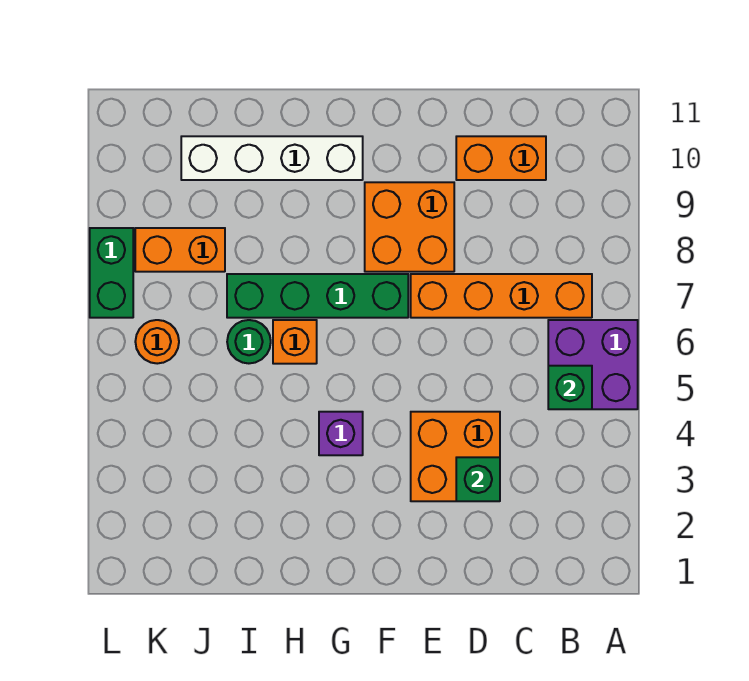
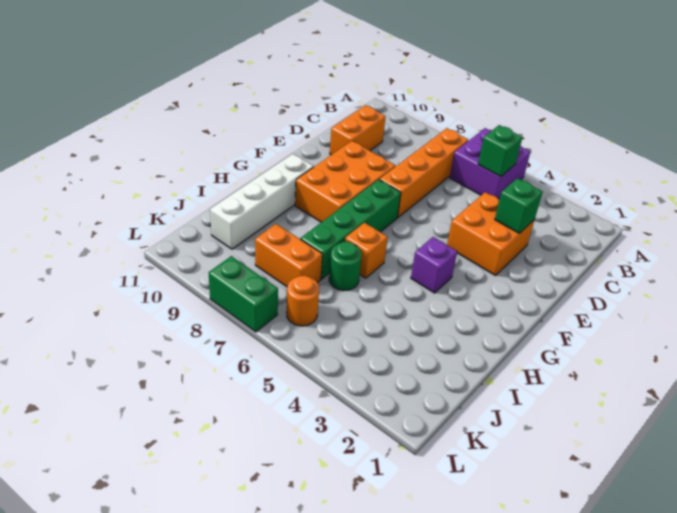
orange brick E8:F9 level 1 -> orange brick E8:G9 level 1
orange brick J8:K8 level 1 -> orange brick J7:J8 level 1

